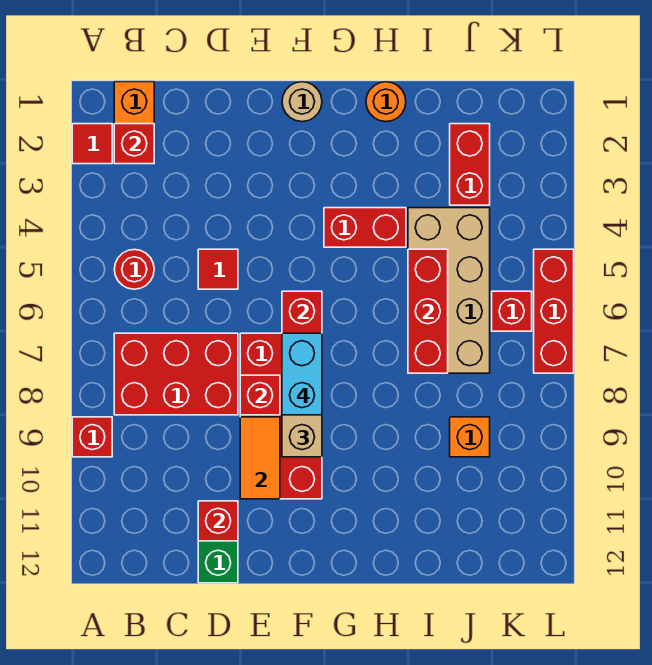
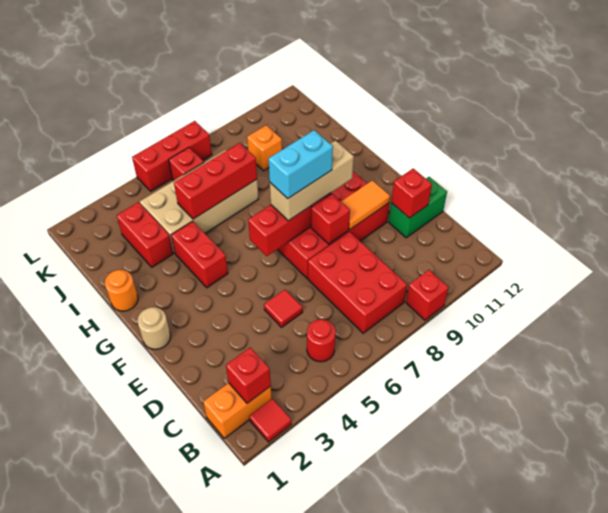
red brick J2:J3 level 1 -> red brick I3:J3 level 1

